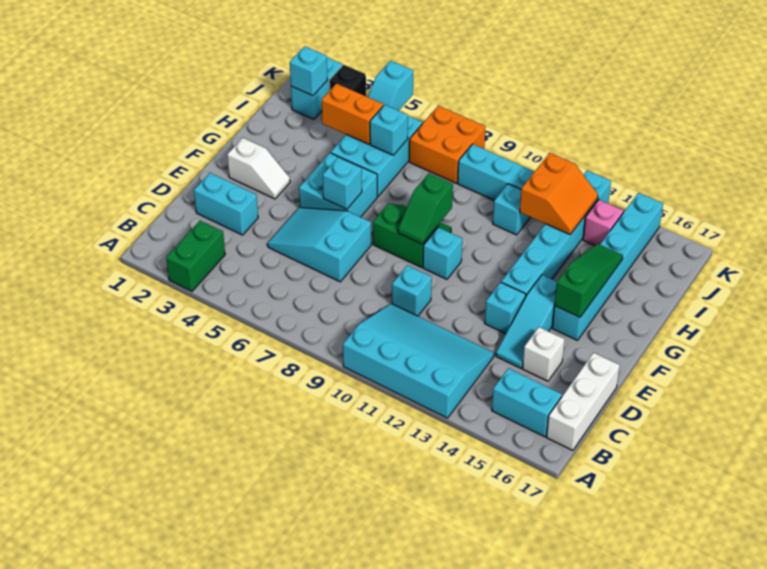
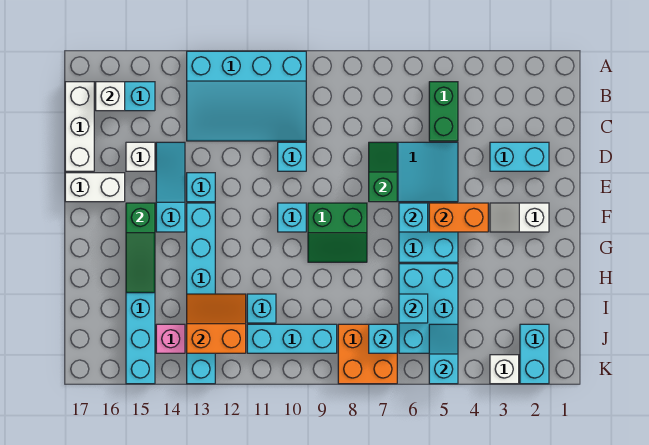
green brick A3:B3 level 1 -> green brick B5:C5 level 1
none -> white brick B16 level 2
none -> white brick E16:E17 level 1
green slope F9:G9 level 2 top G -> green slope D7:E7 level 2 top E
orange brick I4:I5 level 2 -> orange brick F4:F5 level 2
orange slope I12:J13 level 2 top 12 -> orange slope I12:J13 level 2 top J
cyan brick J2 level 2 -> cyan brick J7 level 2
black brick K3 level 1 -> white brick K3 level 1

